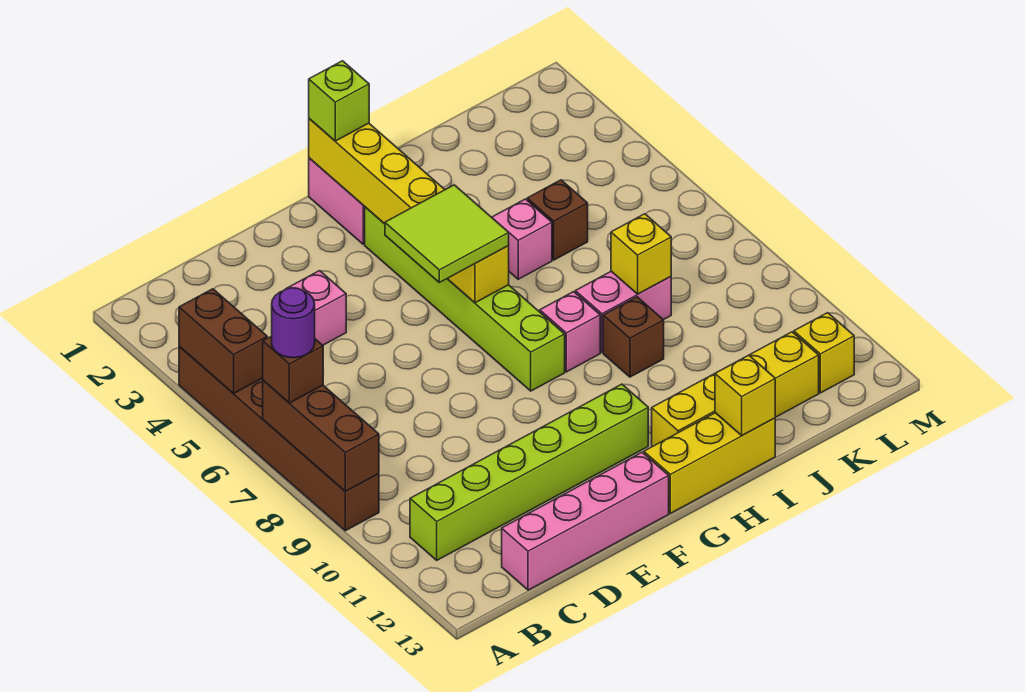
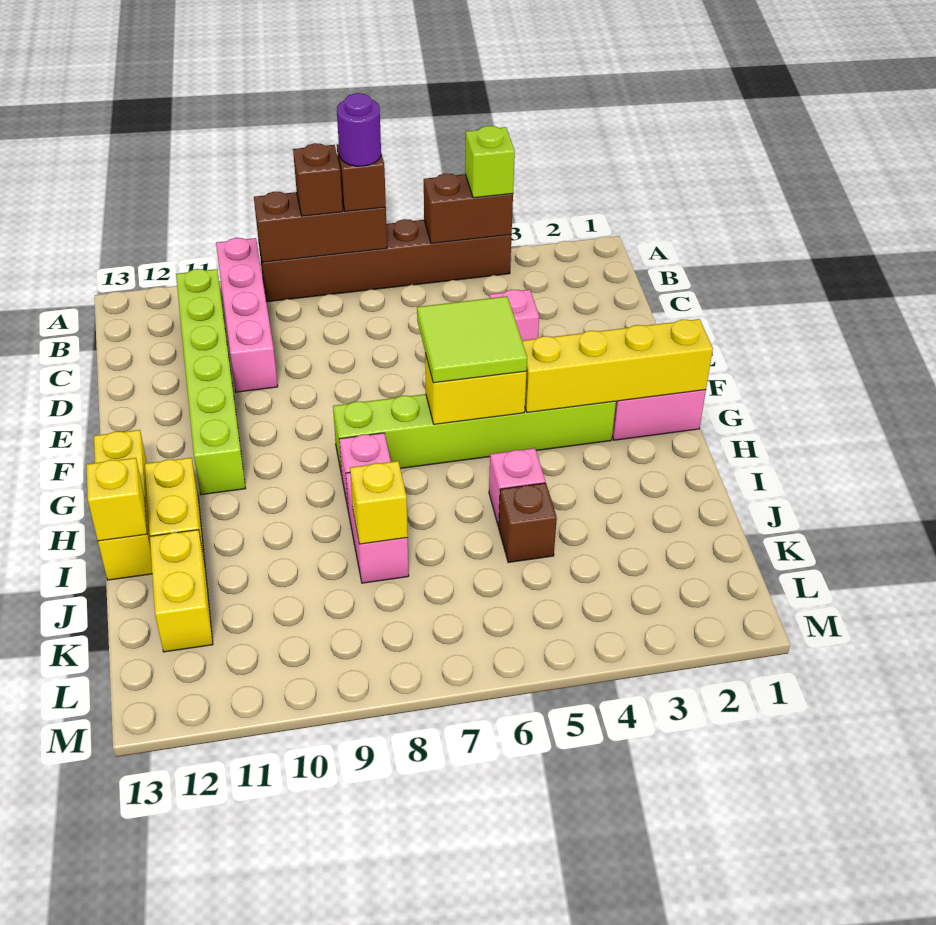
pink brick C13:F13 level 1 -> pink brick A10:D10 level 1
lime brick G1 level 3 -> lime brick A4 level 3
brown brick I9 level 1 -> brown brick A8 level 3
yellow brick L12 level 1 -> none

